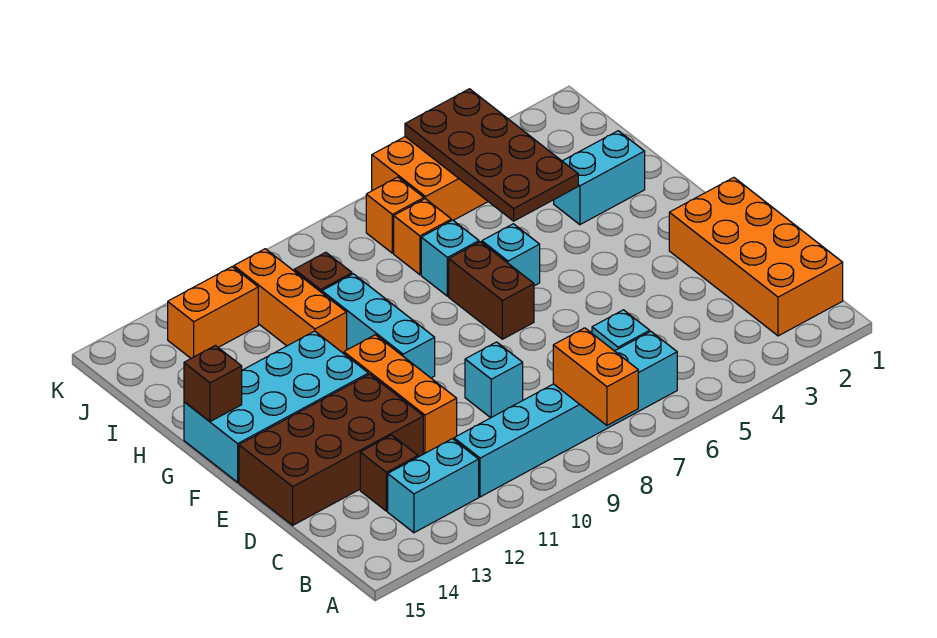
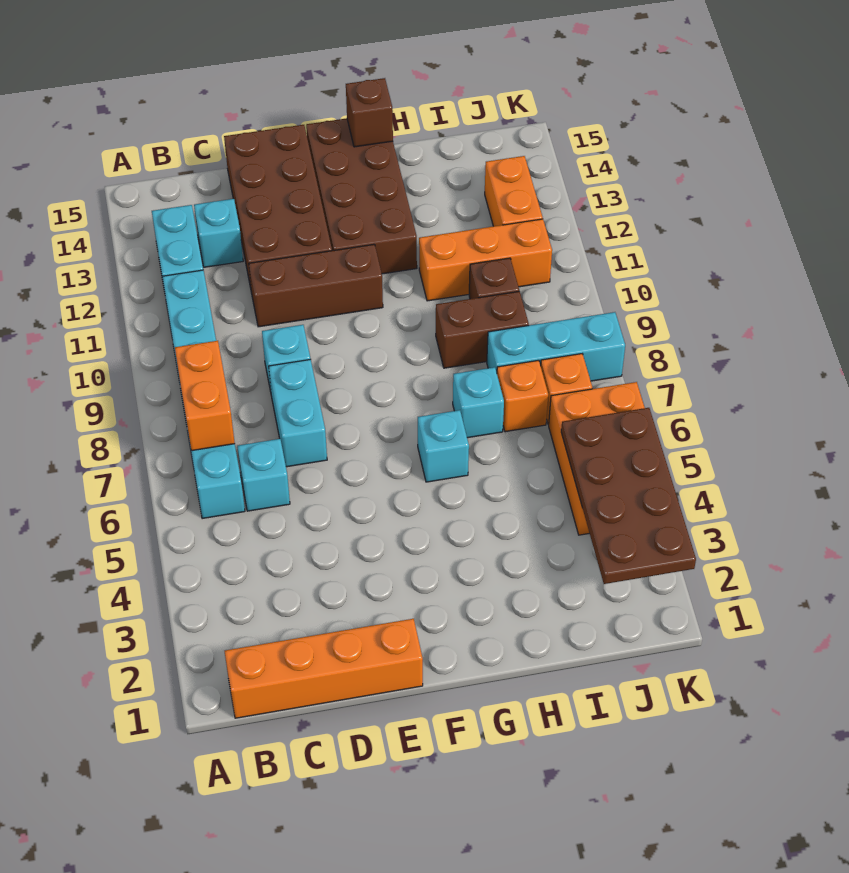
orange brick A8:B8 level 2 -> orange brick B7:B8 level 2
orange brick B1:E2 level 1 -> orange brick B1:E1 level 1
brown brick C13 level 1 -> cyan brick C13 level 1
orange brick D11:F11 level 1 -> brown brick D11:F11 level 1
brown brick F7:G7 level 1 -> brown brick H9:I9 level 1
cyan brick F10:H10 level 1 -> cyan brick I8:K8 level 1
cyan brick F12:G15 level 1 -> brown brick F12:G15 level 1
cyan brick H2:H3 level 1 -> cyan brick D7:D8 level 1
brown plate H4:K5 level 2 -> brown plate J2:K5 level 2

